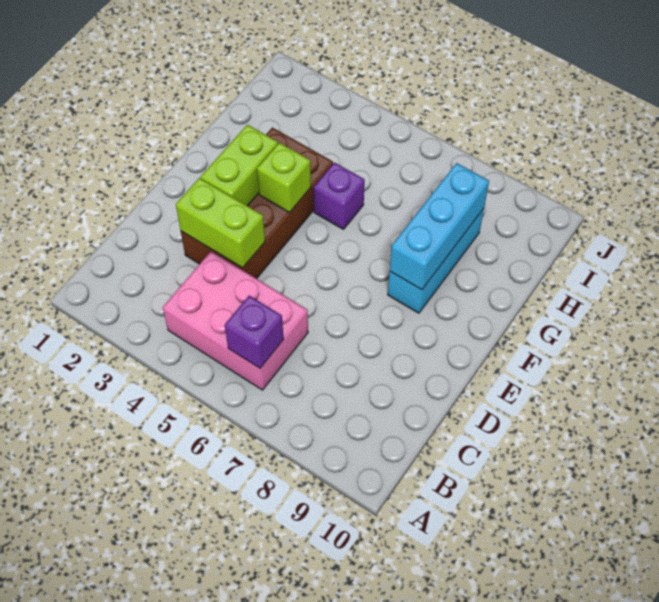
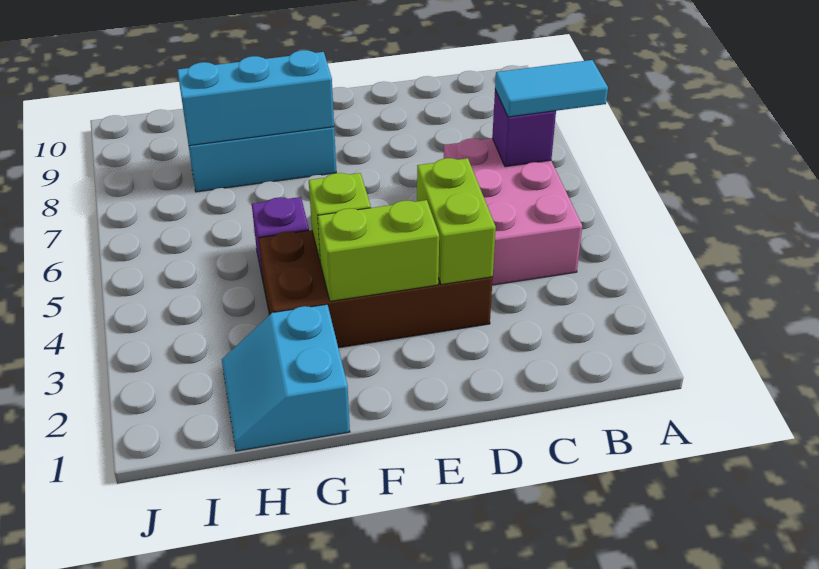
none -> cyan tile A6:B6 level 3
none -> cyan slope G1:H2 level 1 top G

